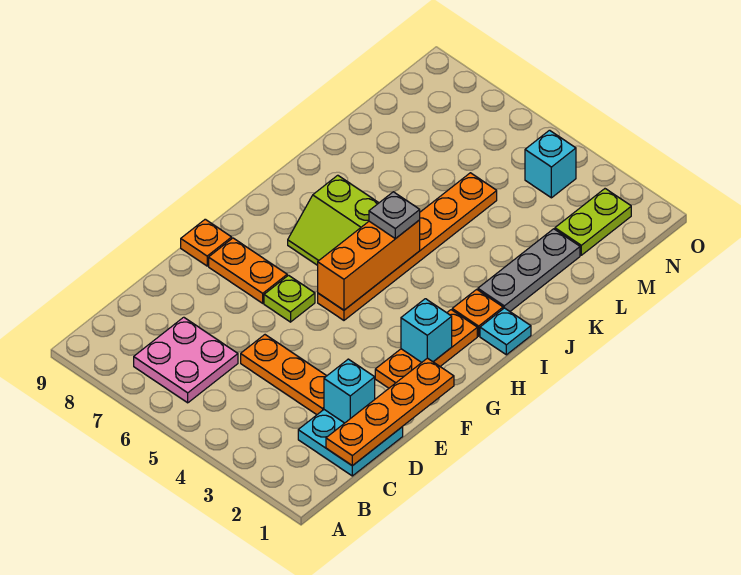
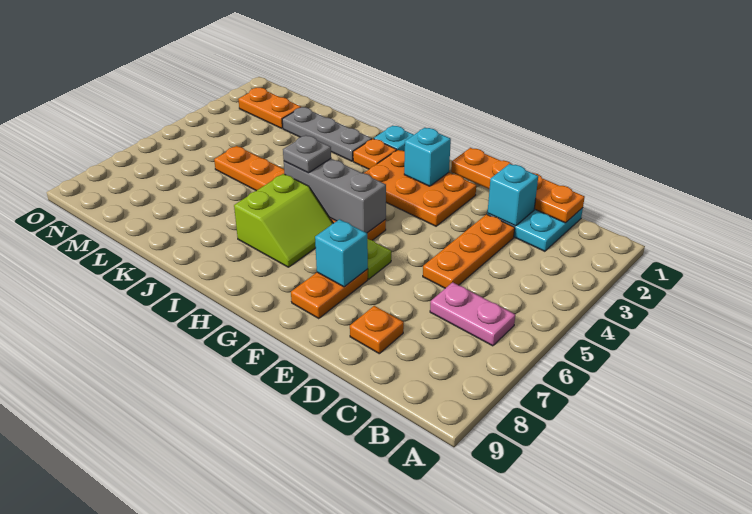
pink plate B6:C7 level 1 -> pink plate B6:C6 level 1
orange plate F2:H2 level 1 -> orange plate F2:H3 level 1
orange plate F9 level 1 -> orange plate D8 level 1
orange brick G5:I5 level 2 -> grey brick G5:I5 level 2
lime plate M2:N2 level 1 -> orange plate M2:N2 level 1
cyan brick N4 level 1 -> cyan brick F7 level 2

